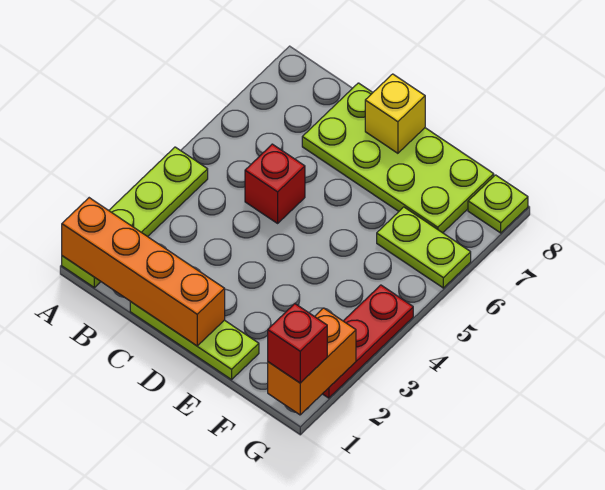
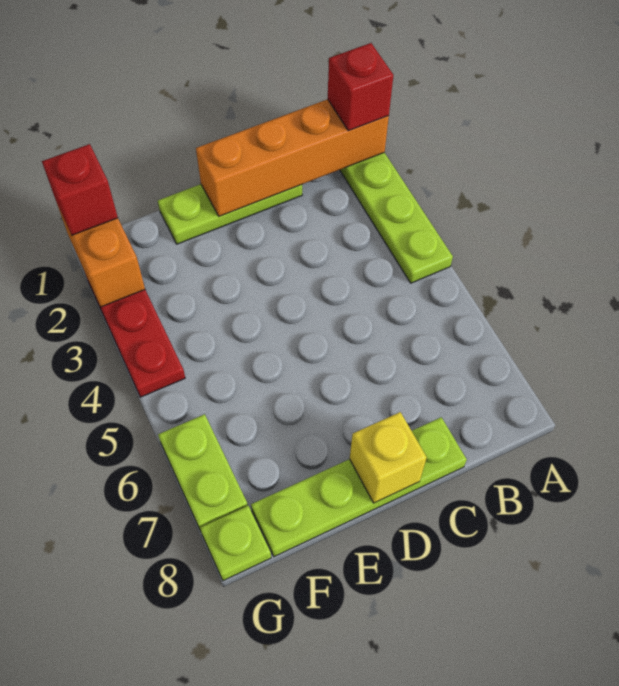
red brick C5 level 1 -> red brick A1 level 3
lime plate C7:F8 level 1 -> lime plate C8:F8 level 1
lime plate F6:G6 level 1 -> lime plate G6:G7 level 1

